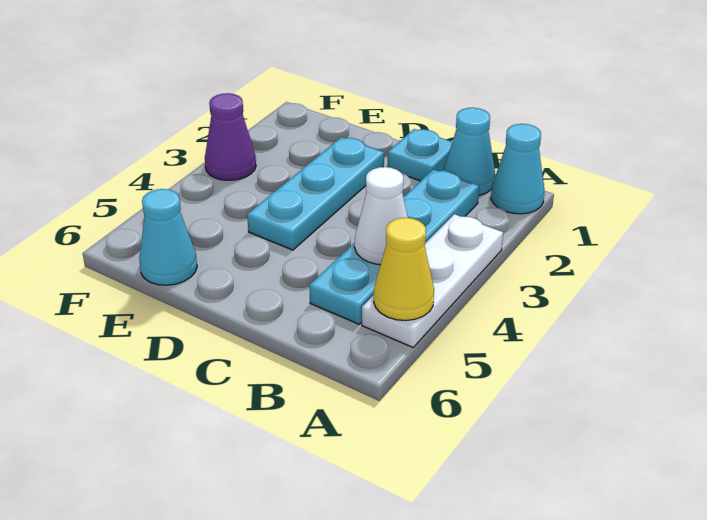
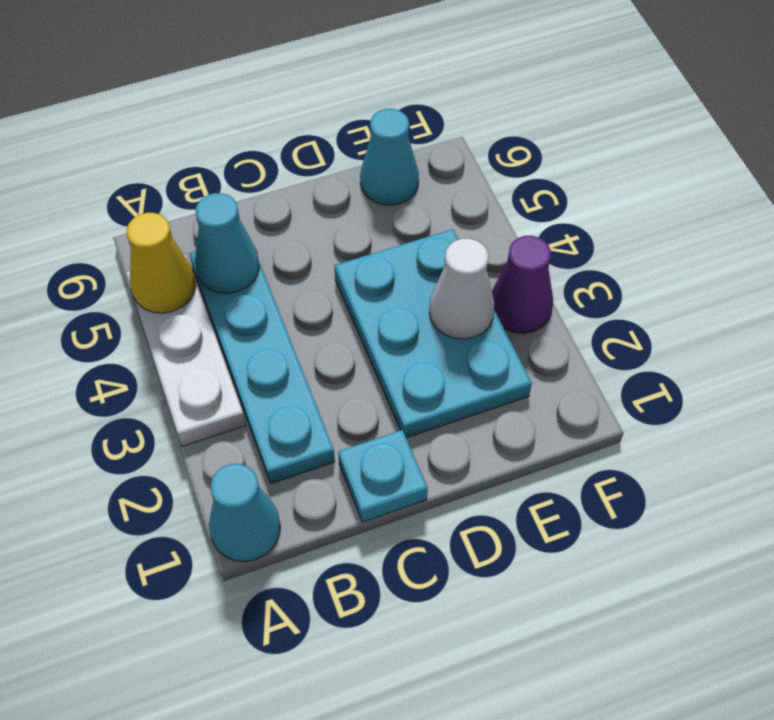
cyan cone B1 level 1 -> cyan cone B5 level 2
white cone B4 level 2 -> white cone E3 level 2
cyan plate D2:D4 level 1 -> cyan plate D2:E4 level 1

